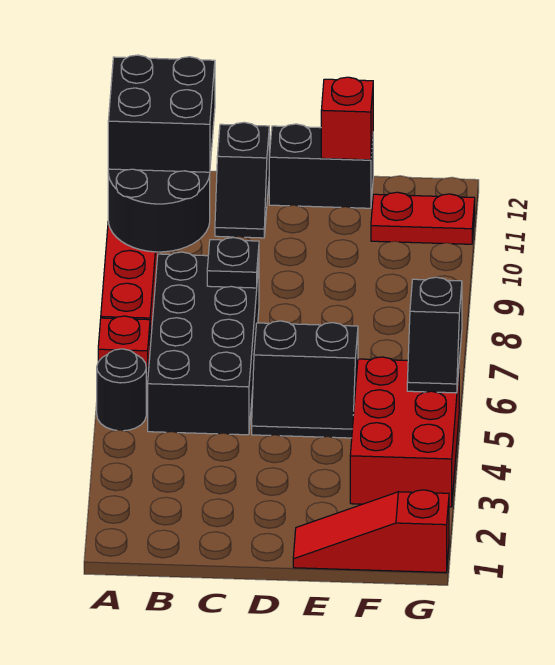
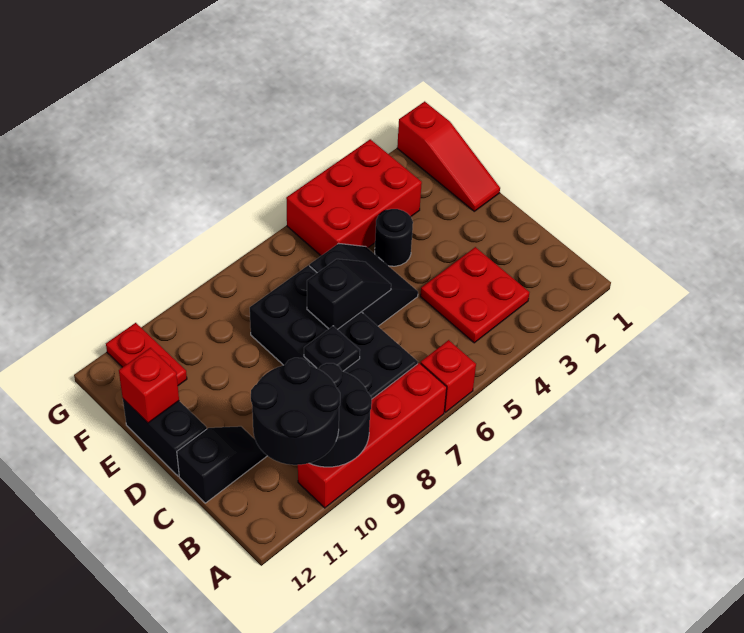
black round brick A5 level 1 -> black round brick E4 level 1
black brick A10:B11 level 3 -> black round brick A10:B11 level 3
none -> red plate B3:C4 level 1
black brick B5:C8 level 1 -> black brick B7:E8 level 1
black slope G5:G6 level 2 top 6 -> black slope D6:D7 level 2 top 7

